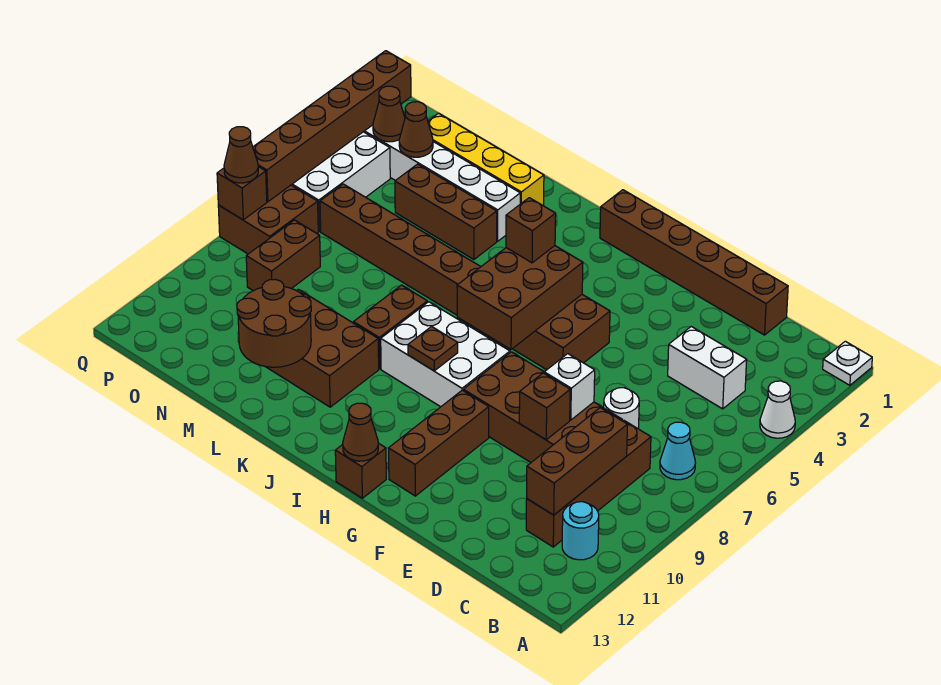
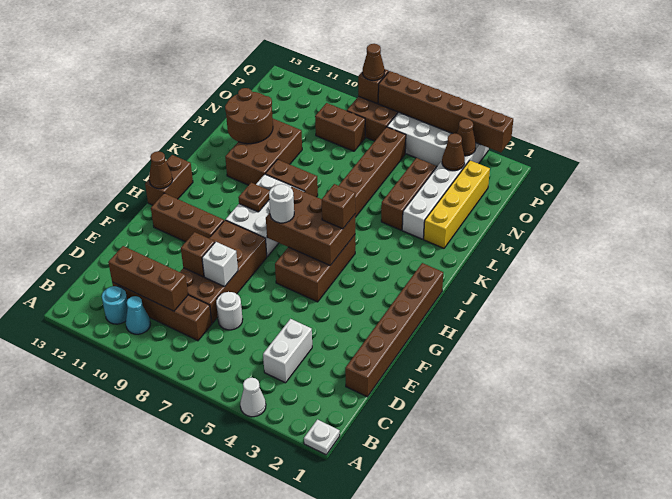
cyan cone B7 level 1 -> cyan cone B10 level 1
none -> white round brick H7 level 3
brown brick H13 level 1 -> brown brick H13:I13 level 1

